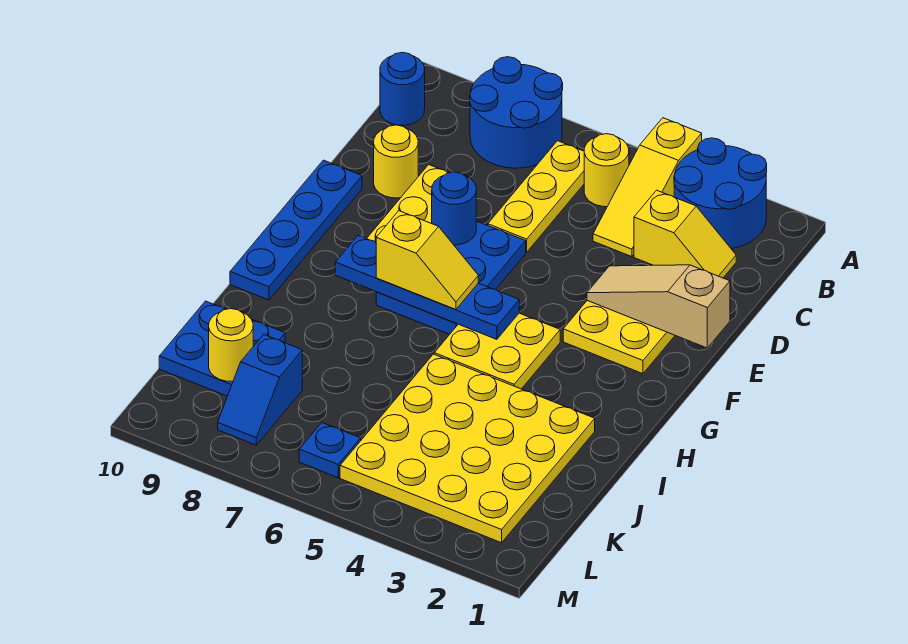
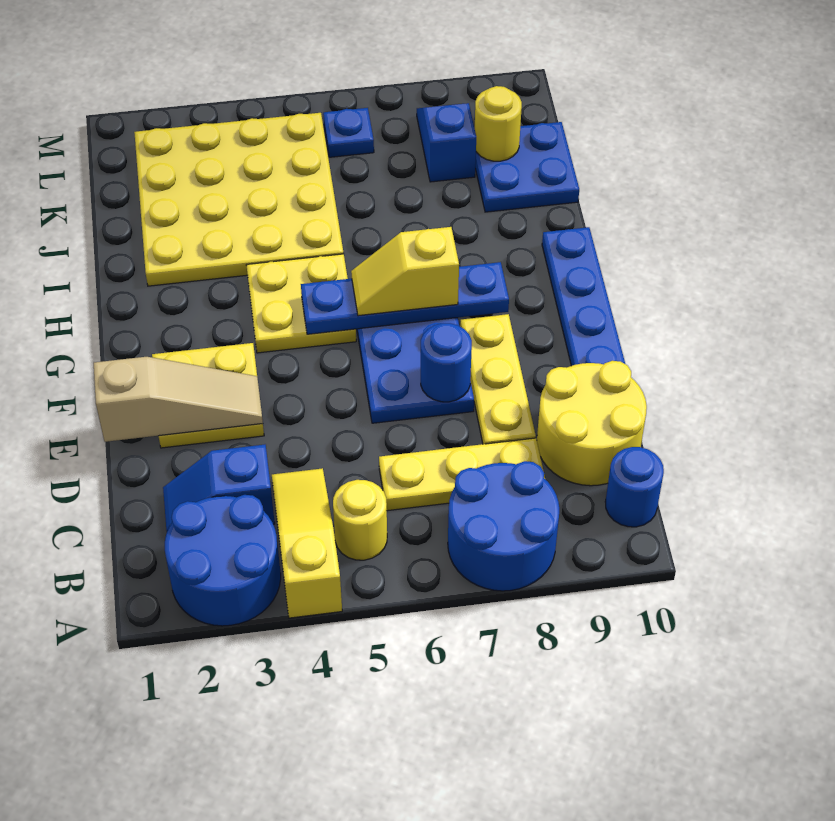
yellow plate B6:D6 level 1 -> yellow plate C6:C8 level 1
yellow slope C2:C3 level 1 top 3 -> blue slope C2:C3 level 1 top 3
yellow round brick D9 level 1 -> yellow round brick C9:D10 level 1

